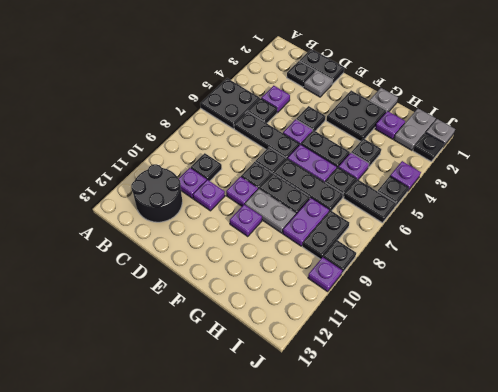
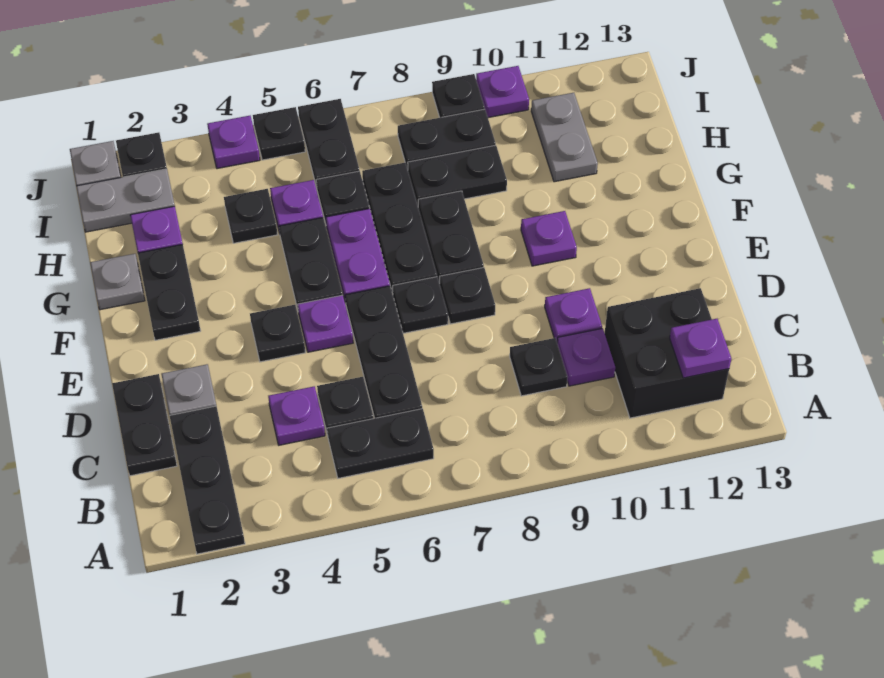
black plate A5:B6 level 1 -> black plate B5:B6 level 1
black round brick B11:C12 level 1 -> black brick B11:C12 level 1
black plate C2 level 1 -> black plate A2:C2 level 1
purple plate E9 level 1 -> purple plate B12 level 2
black plate F2:G3 level 1 -> black plate F2:G2 level 1
grey plate F9:G9 level 1 -> grey plate H11:I11 level 1
purple plate H8:H9 level 1 -> black plate H8:H9 level 1

